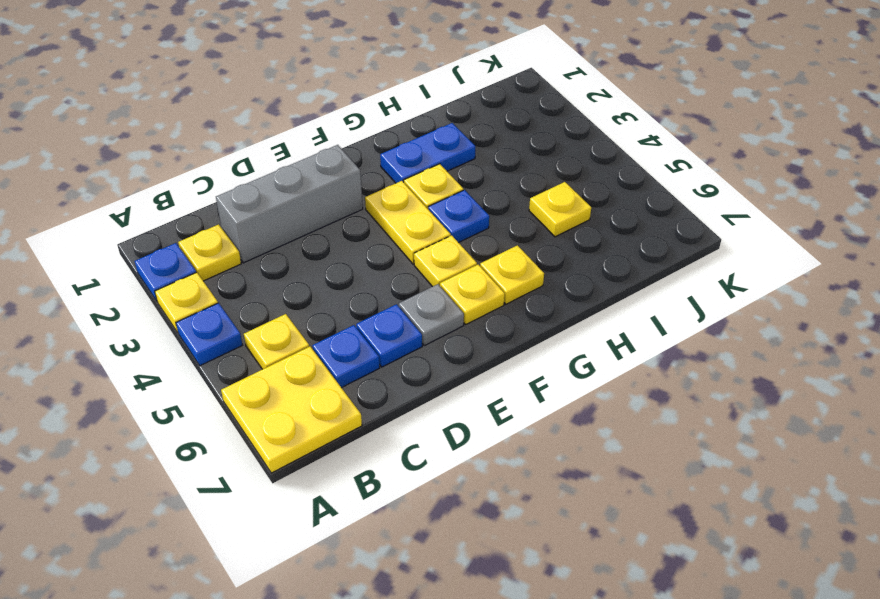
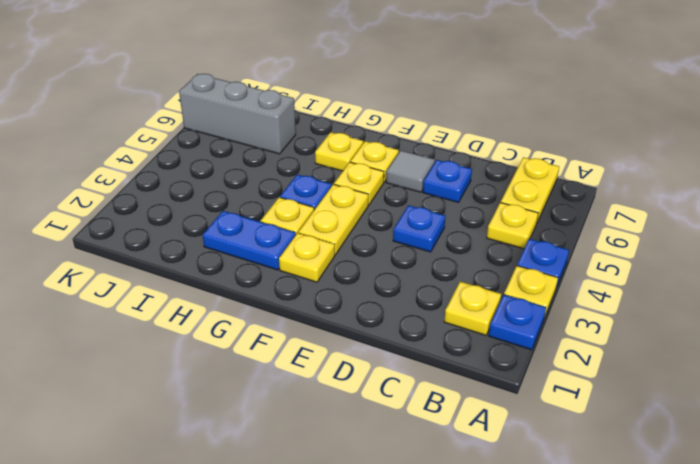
yellow plate A6:B7 level 1 -> yellow plate B6:B7 level 1
grey brick C2:E2 level 1 -> grey brick I6:K6 level 1
blue plate C6 level 1 -> blue plate D4 level 1
grey plate E6 level 1 -> grey tile E6 level 1
yellow plate I5 level 1 -> yellow plate F2 level 1

